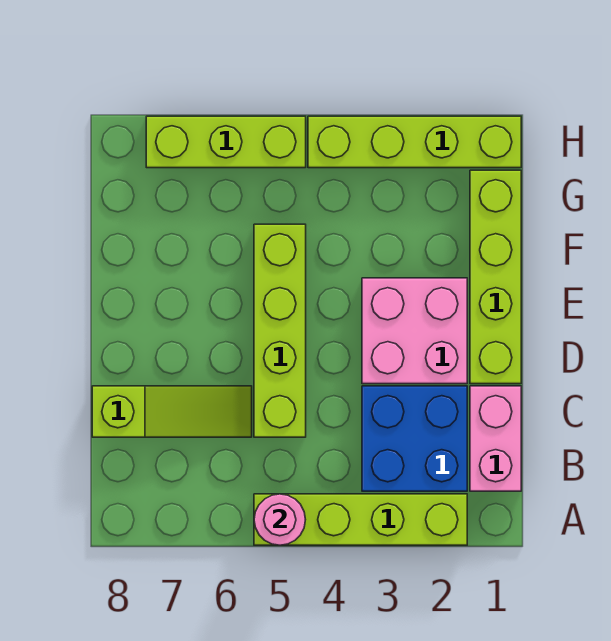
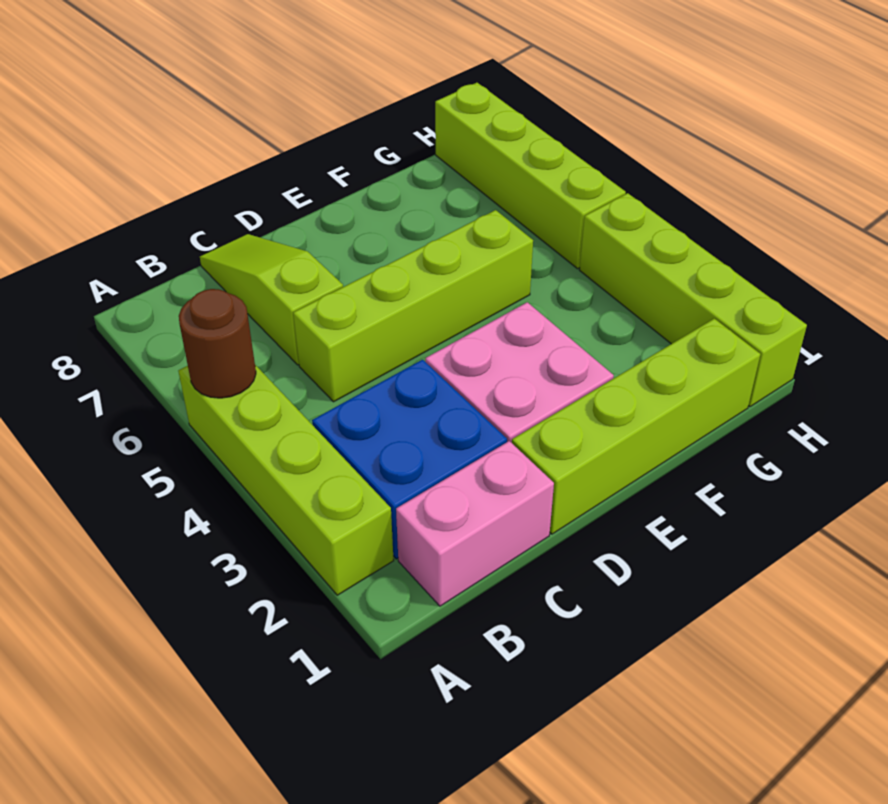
pink round brick A5 level 2 -> brown round brick A5 level 2
lime slope C6:C8 level 1 top 8 -> lime slope C6:C8 level 1 top 6
lime brick H5:H7 level 1 -> lime brick H5:H8 level 1

